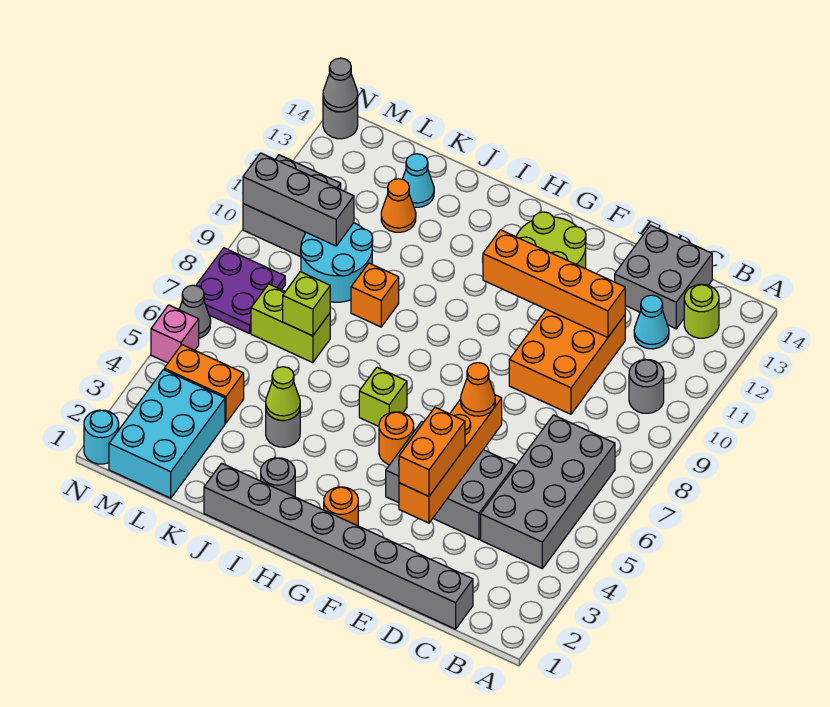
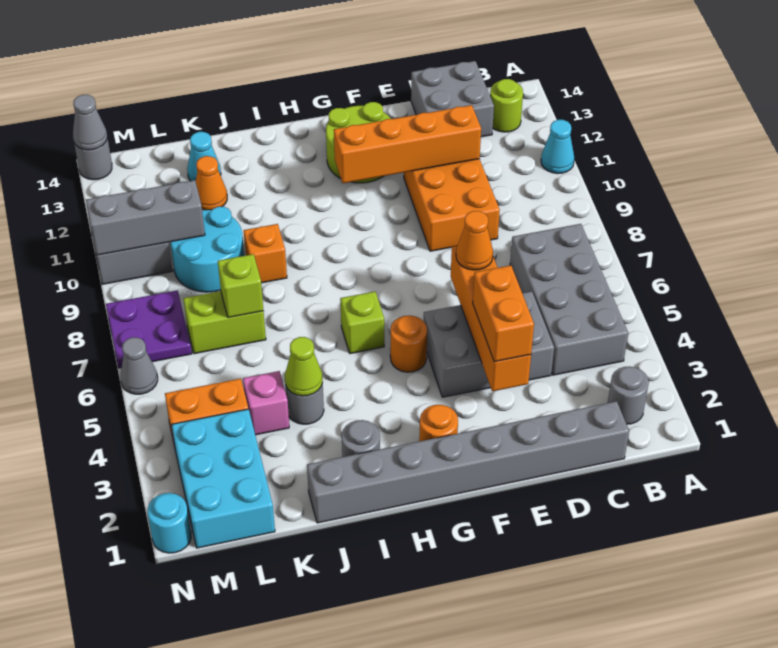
grey round brick B10 level 1 -> grey round brick B2 level 1
cyan cone C12 level 1 -> cyan cone A11 level 1
pink brick N5 level 1 -> pink brick K4 level 1

